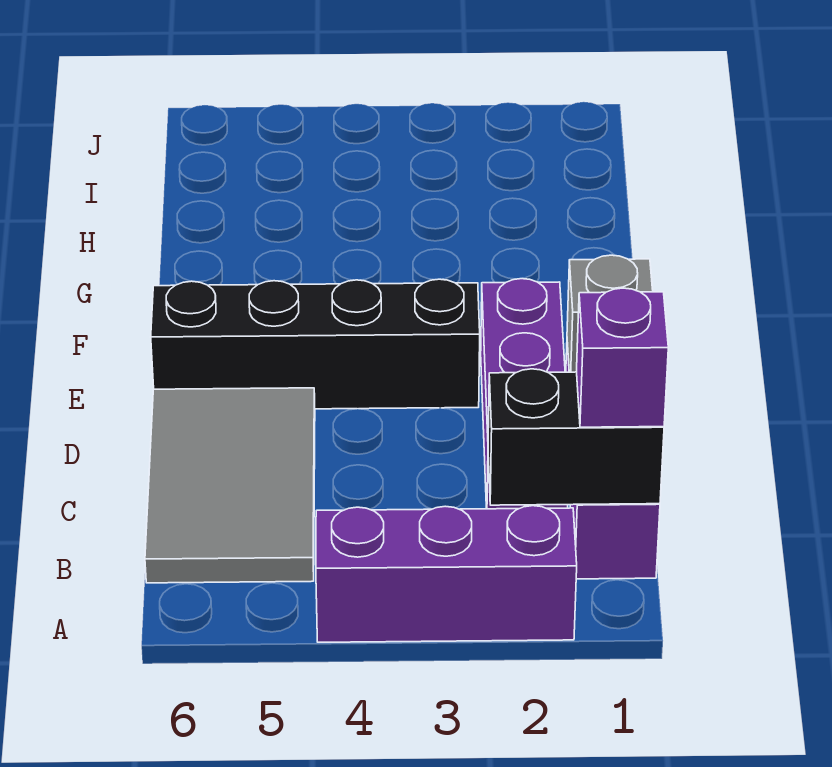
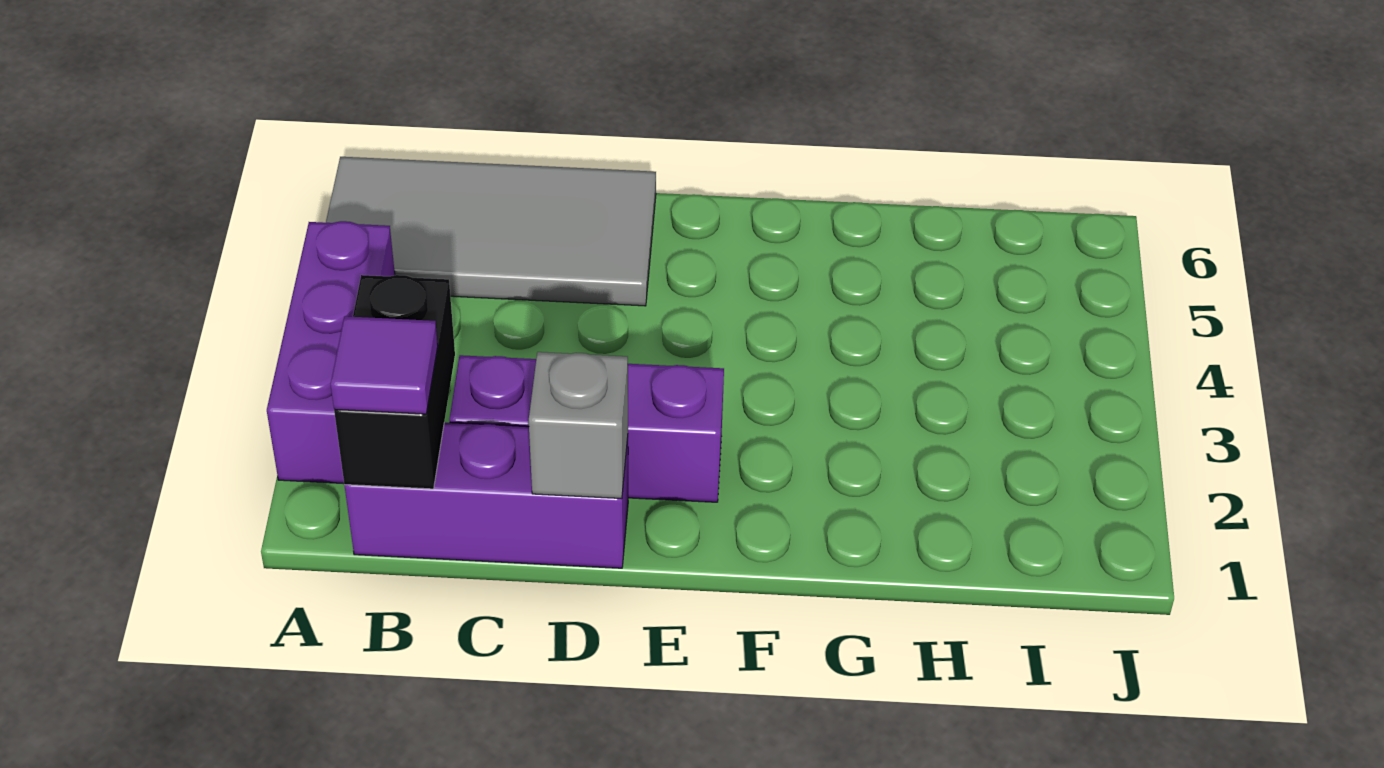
purple brick B1 level 3 -> purple tile B1 level 3
grey tile B5:D6 level 1 -> grey tile A5:D6 level 1
black brick E3:E6 level 1 -> none

